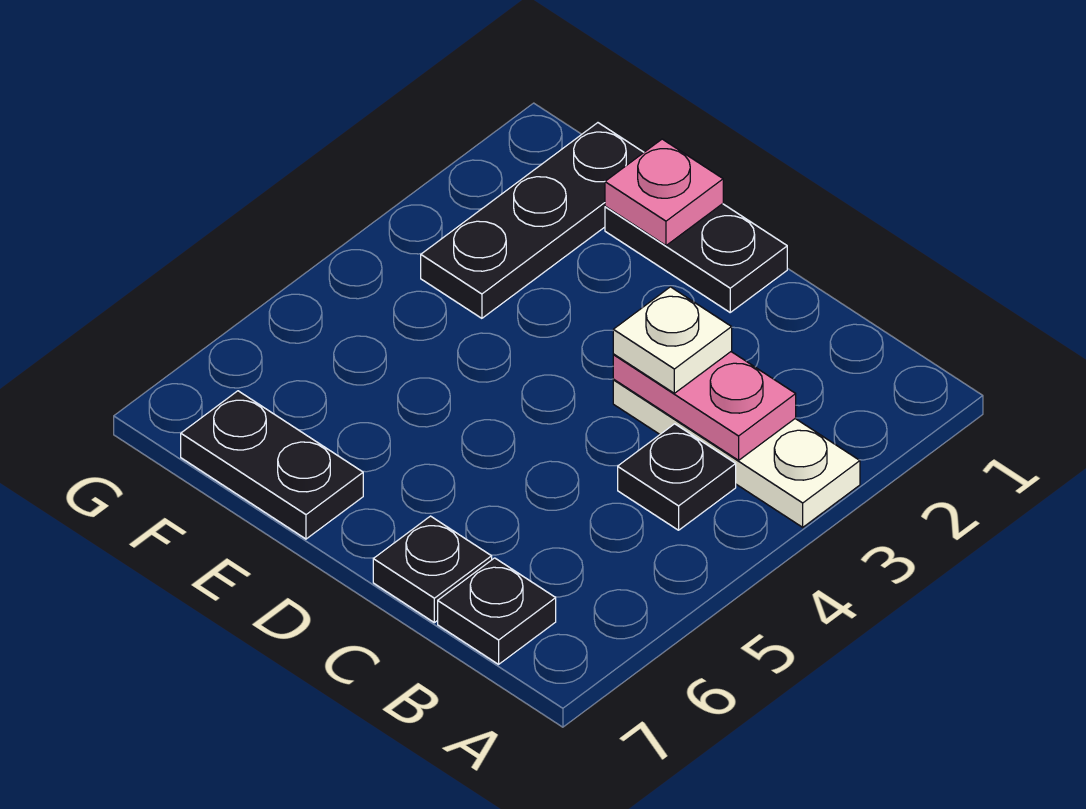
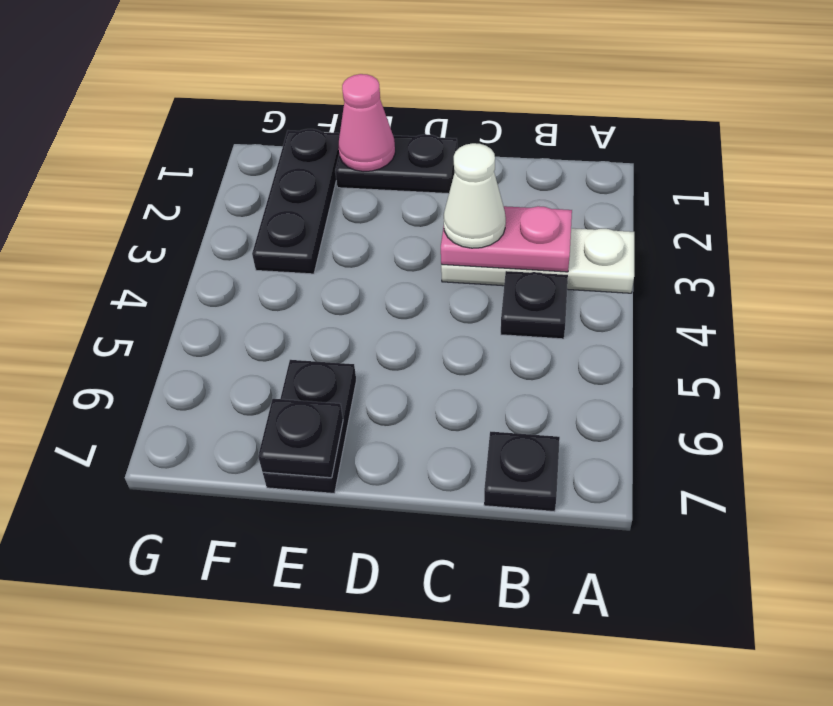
white plate C3 level 3 -> white cone C3 level 3
black plate C7 level 1 -> black plate E7 level 2
pink plate E1 level 2 -> pink cone E1 level 2
black plate E7:F7 level 1 -> black plate E6:E7 level 1

